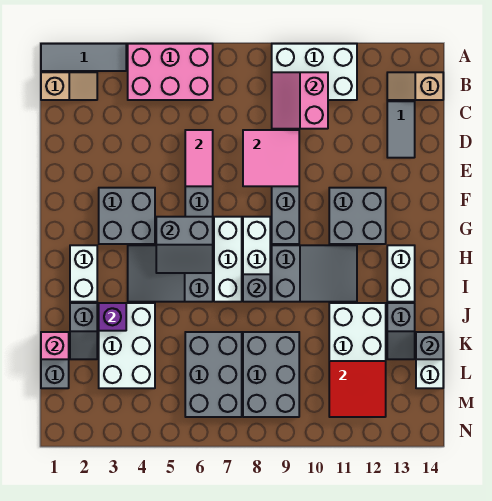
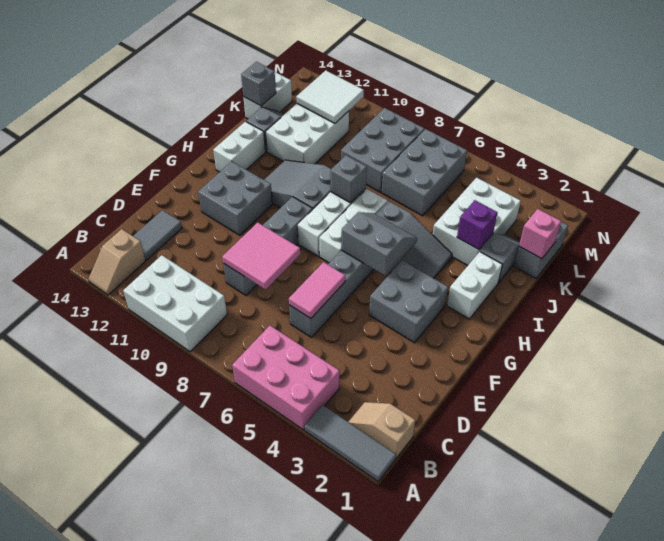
pink slope B9:C10 level 2 top 10 -> none
tan slope B13:B14 level 1 top 14 -> tan slope A13:B13 level 1 top B
red tile L11:M12 level 2 -> white tile L11:M12 level 2

